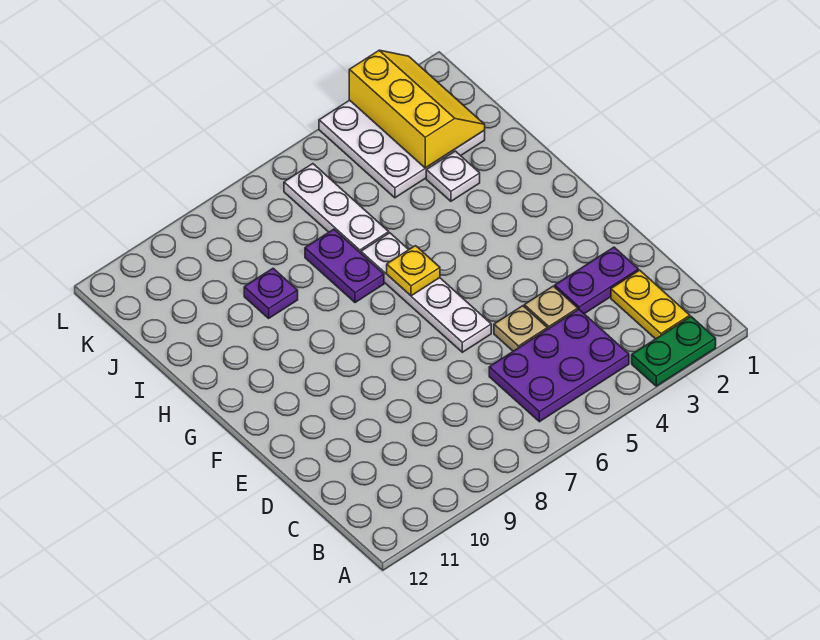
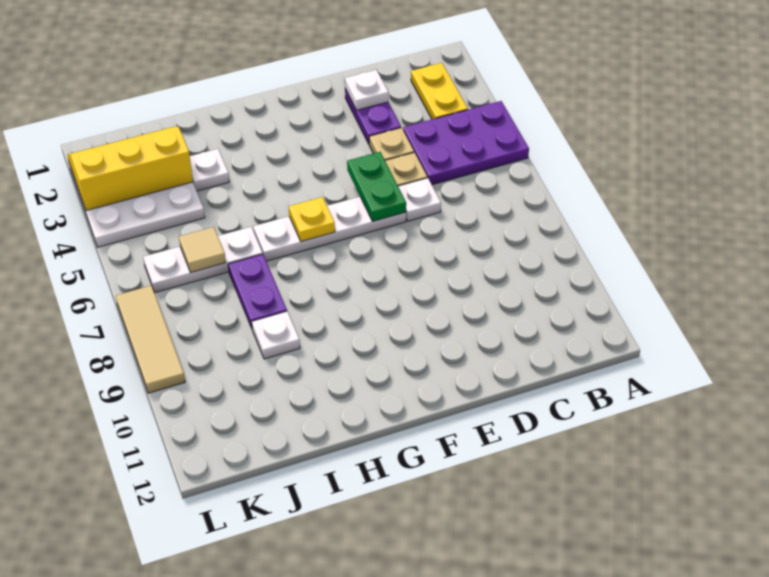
green plate A2:A3 level 1 -> green plate E5:E6 level 2
yellow plate B2:C2 level 1 -> yellow plate B2:B3 level 1
purple plate B4:C6 level 1 -> purple plate A4:C5 level 1
none -> white plate D2 level 2
none -> white plate D6 level 1
purple plate H7:I7 level 1 -> purple plate I7:I8 level 1
purple plate I9 level 1 -> white plate I9 level 1
none -> tan tile J6 level 2
none -> tan tile L7:L9 level 1

